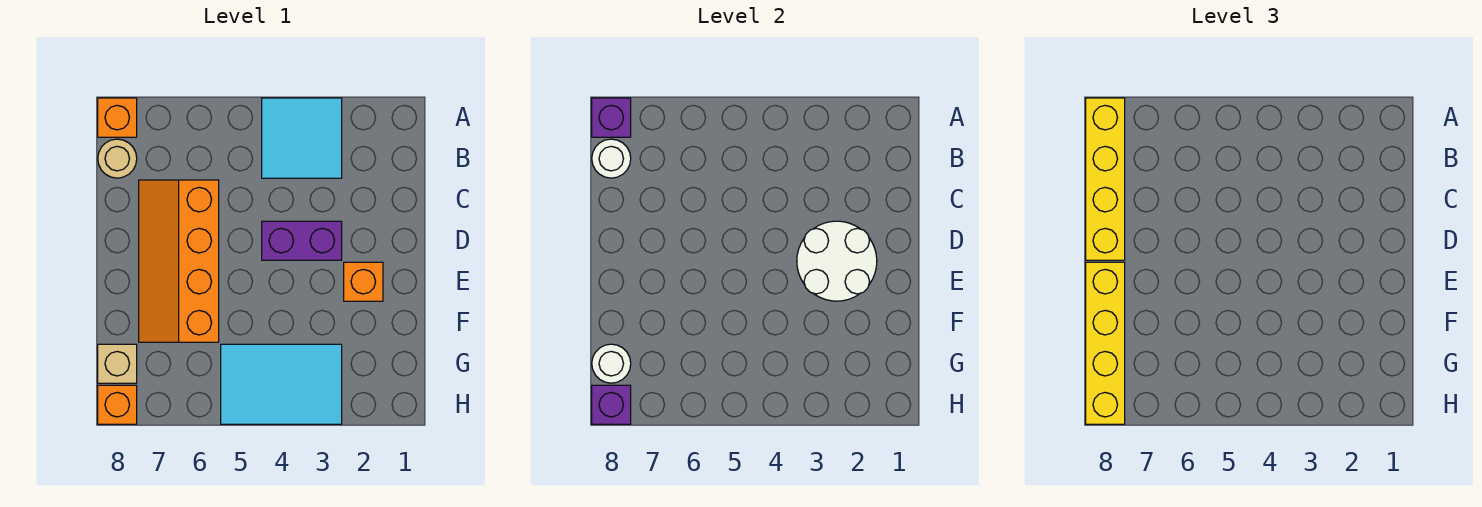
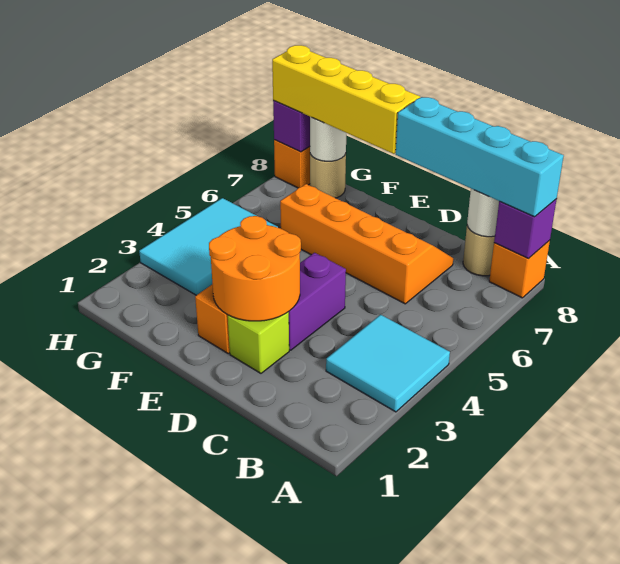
yellow brick A8:D8 level 3 -> cyan brick A8:D8 level 3
none -> lime brick D2 level 1
white round brick D2:E3 level 2 -> orange round brick D2:E3 level 2
tan brick G8 level 1 -> tan round brick G8 level 1

